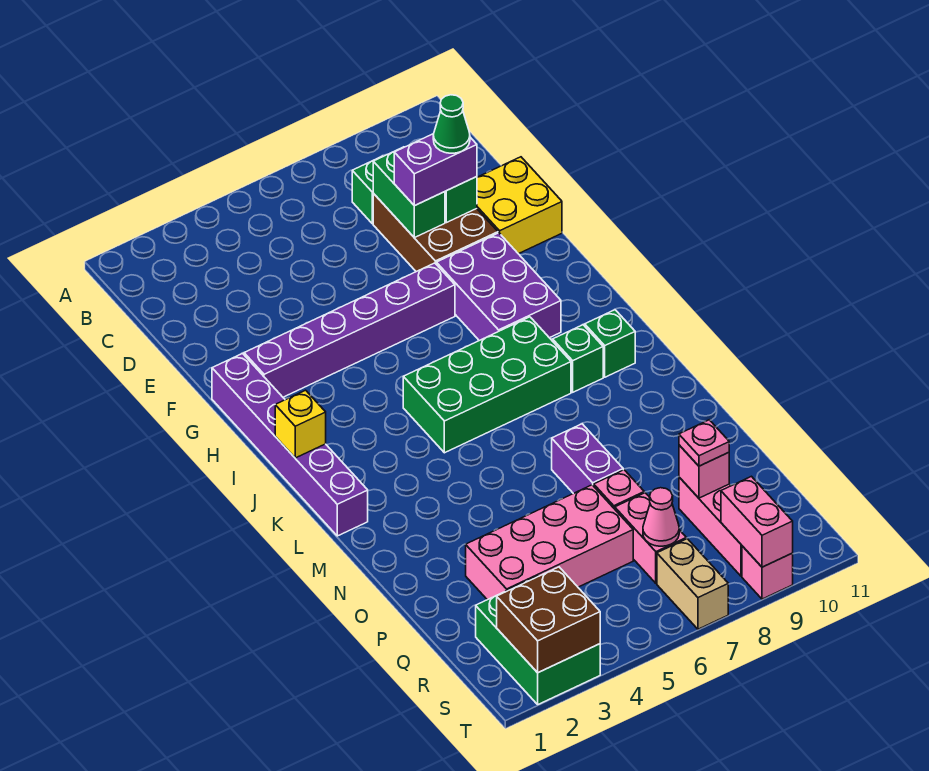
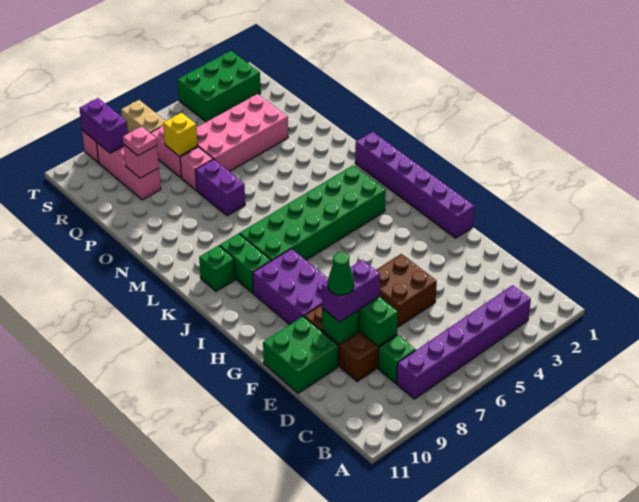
yellow brick E10:F11 level 1 -> green brick E10:F11 level 1
purple brick G2:G7 level 1 -> purple brick B3:B8 level 1
yellow brick J1 level 2 -> yellow brick Q7 level 2
green brick J5:K8 level 1 -> green brick J3:K8 level 1
green brick K9 level 1 -> green brick J9:K9 level 1
green brick R2:T3 level 1 -> green brick S2:T4 level 1
pink cone R7 level 2 -> none
brown brick S2:T3 level 2 -> brown brick E5:F6 level 1
pink brick S9:T9 level 2 -> purple brick S9:T9 level 2

